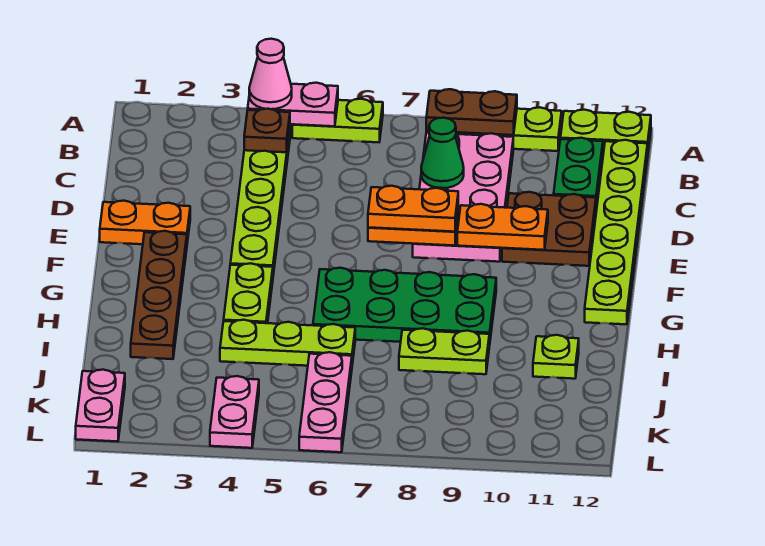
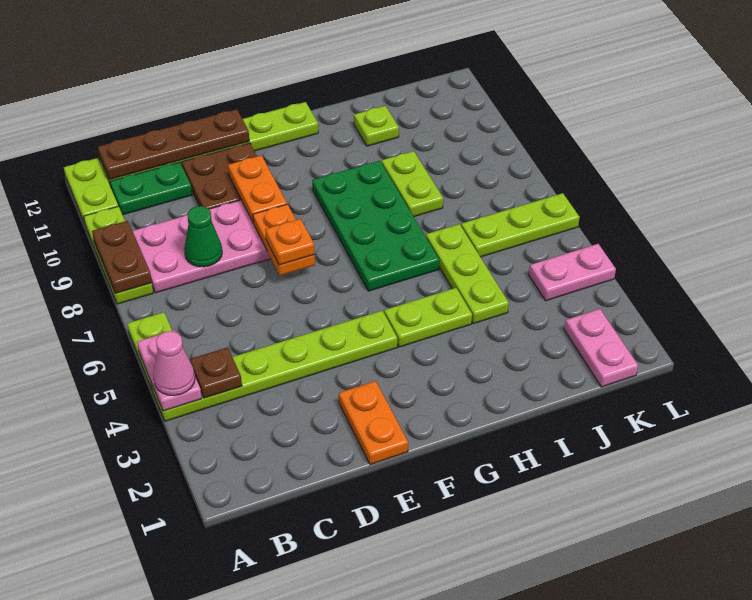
orange plate E7:E8 level 3 -> orange plate E7 level 3
brown plate F2:I2 level 1 -> brown plate B12:E12 level 2
pink plate J6:L6 level 1 -> lime plate J6:L6 level 1
pink plate K1:L1 level 1 -> pink plate K1:K2 level 1

